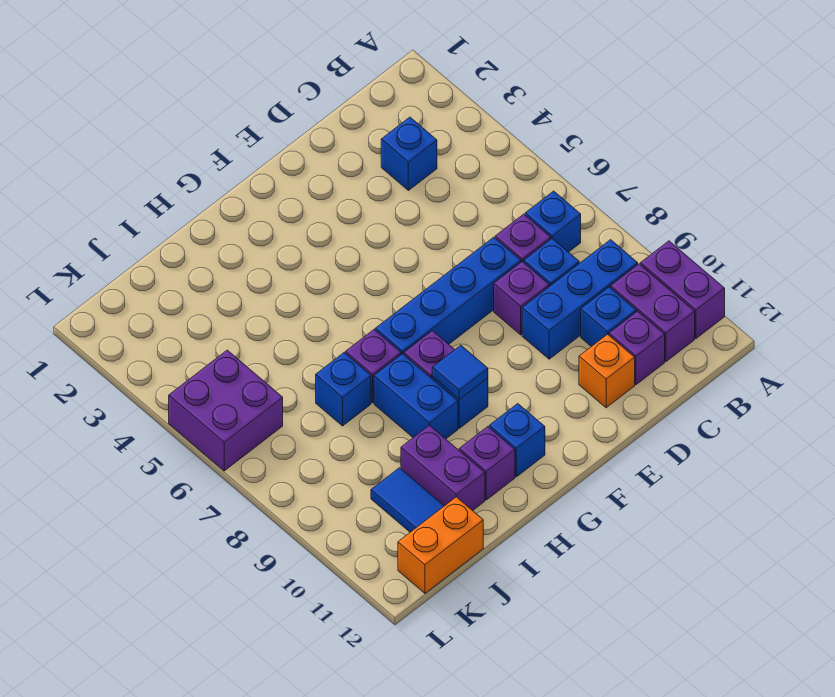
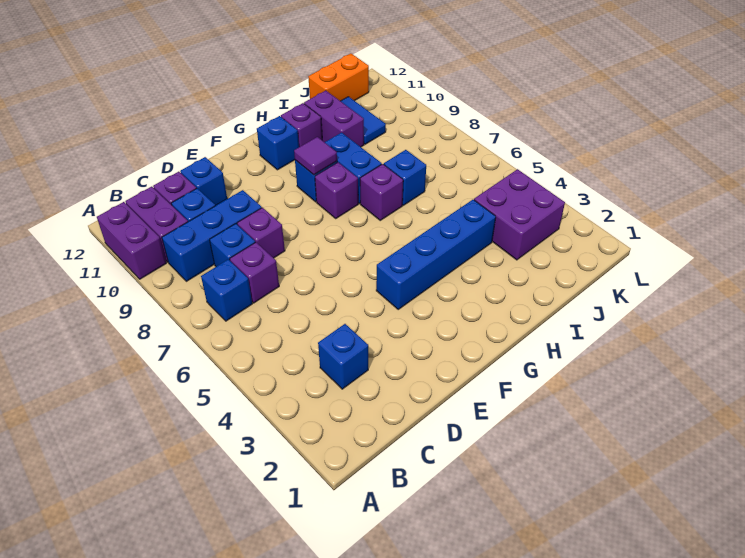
blue brick D7:G7 level 1 -> blue brick F4:I4 level 1
orange brick D11 level 1 -> blue brick D11 level 1
blue tile G9 level 2 -> purple tile G9 level 2
purple brick K5:L6 level 1 -> purple brick J3:K4 level 1

